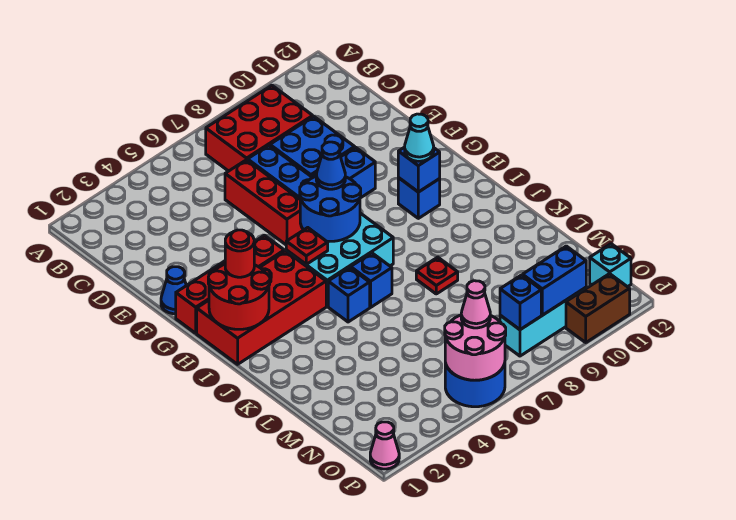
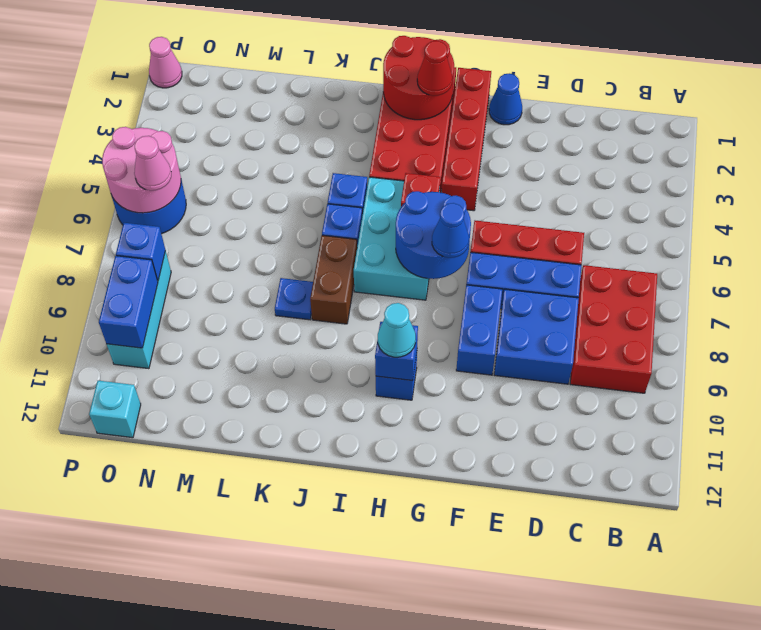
red round brick H2 level 3 -> red cone H2 level 3
red plate K8 level 1 -> blue plate K8 level 1
brown brick P10:P11 level 1 -> brown brick J7:J8 level 1

